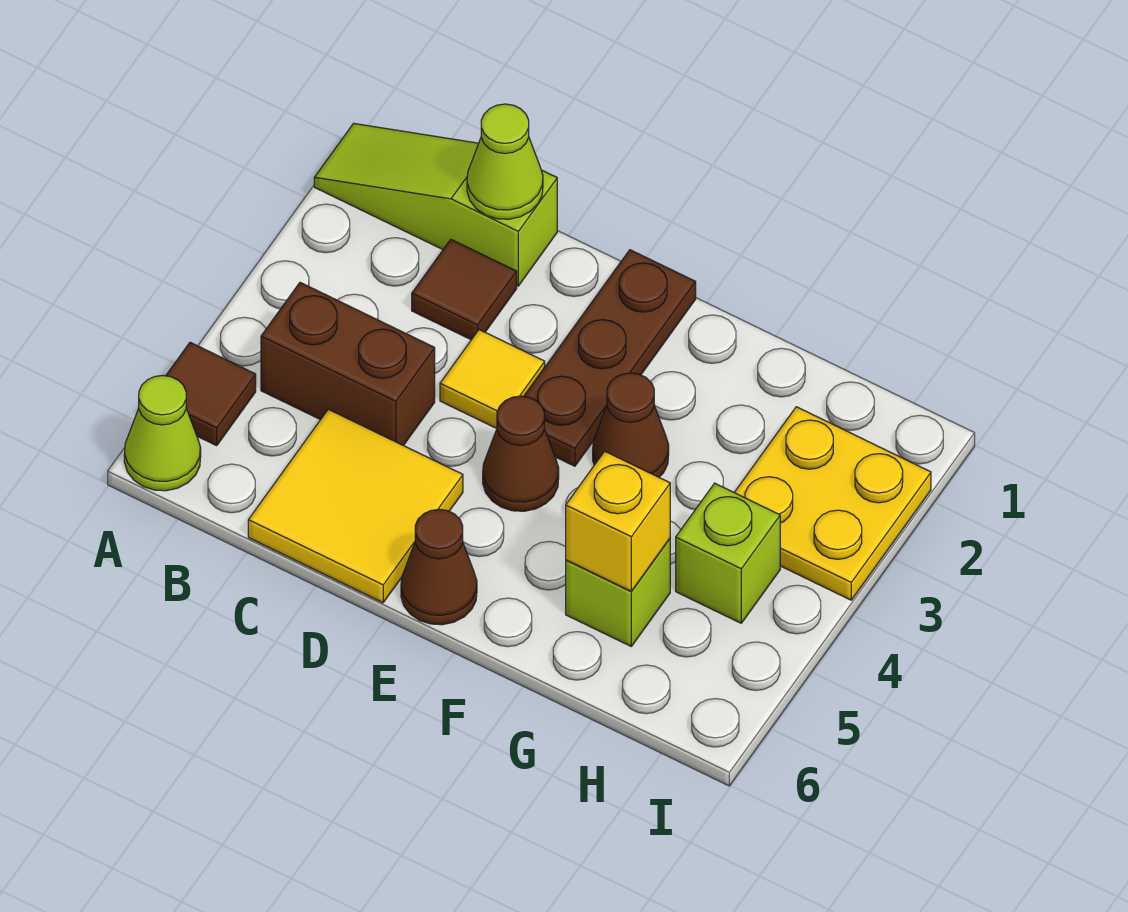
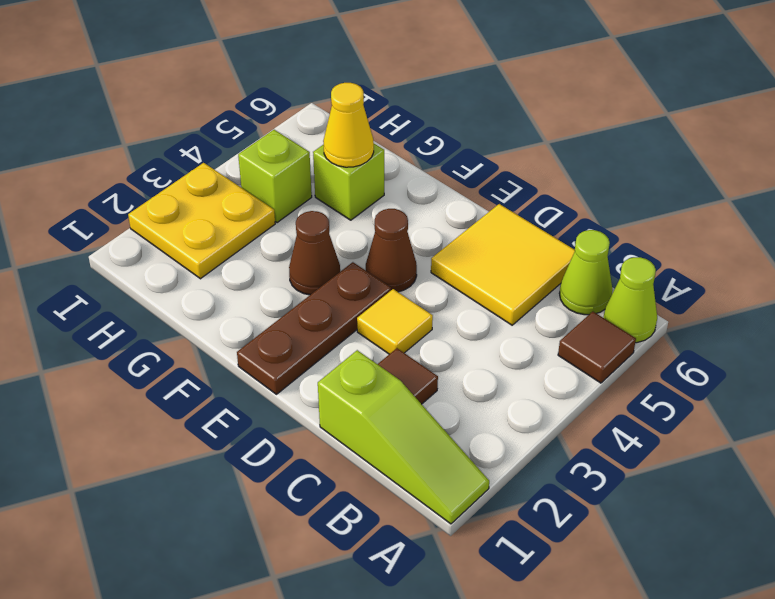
brown brick B4:C4 level 1 -> none
lime cone C1 level 2 -> lime cone B6 level 1
brown cone E6 level 1 -> none
yellow brick G5 level 2 -> yellow cone G5 level 2

